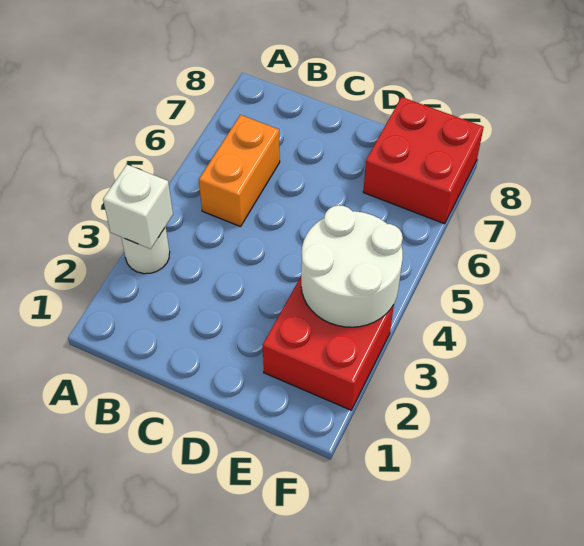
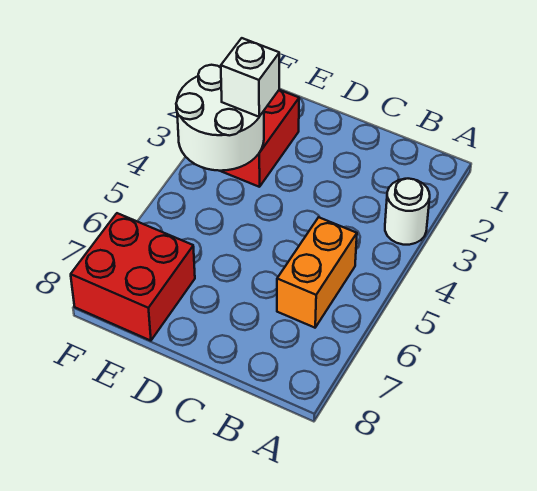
white brick A3 level 2 -> white brick E3 level 3

